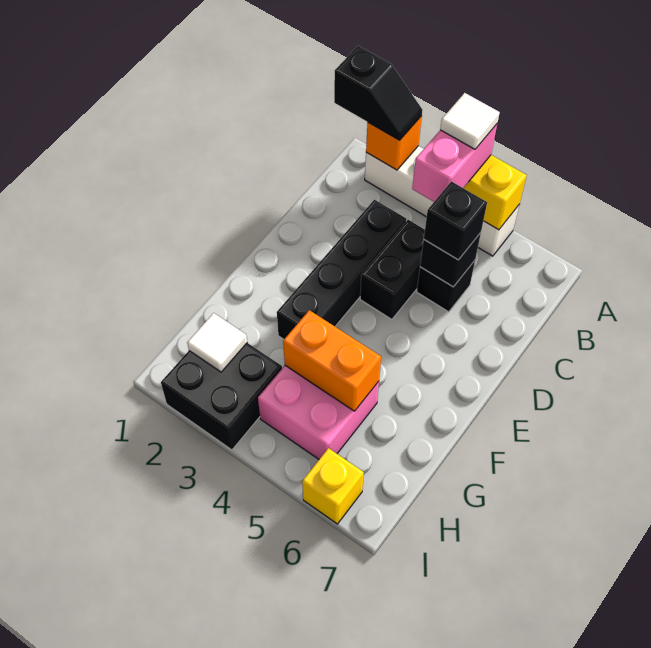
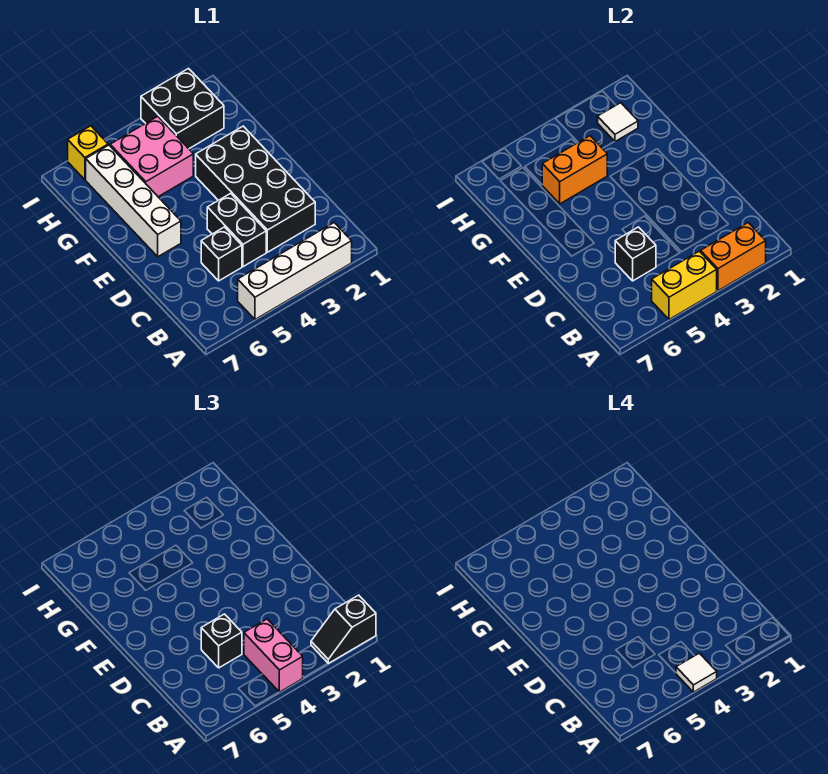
orange brick A2 level 2 -> orange brick A2:A3 level 2
black brick C3:F3 level 1 -> black brick C2:F3 level 1
none -> white brick E6:H6 level 1

